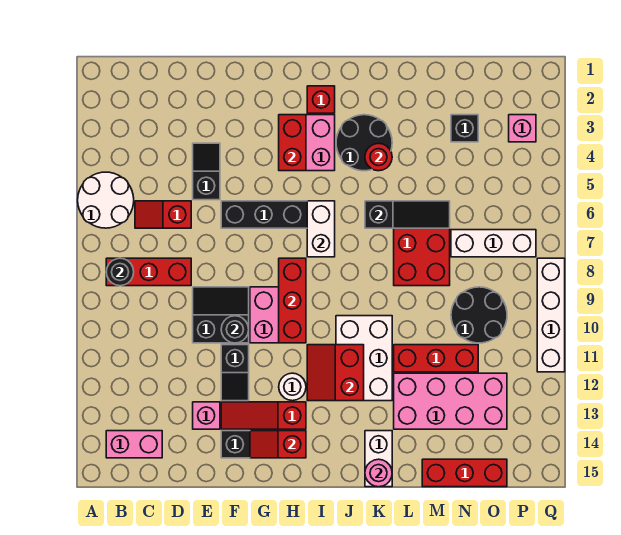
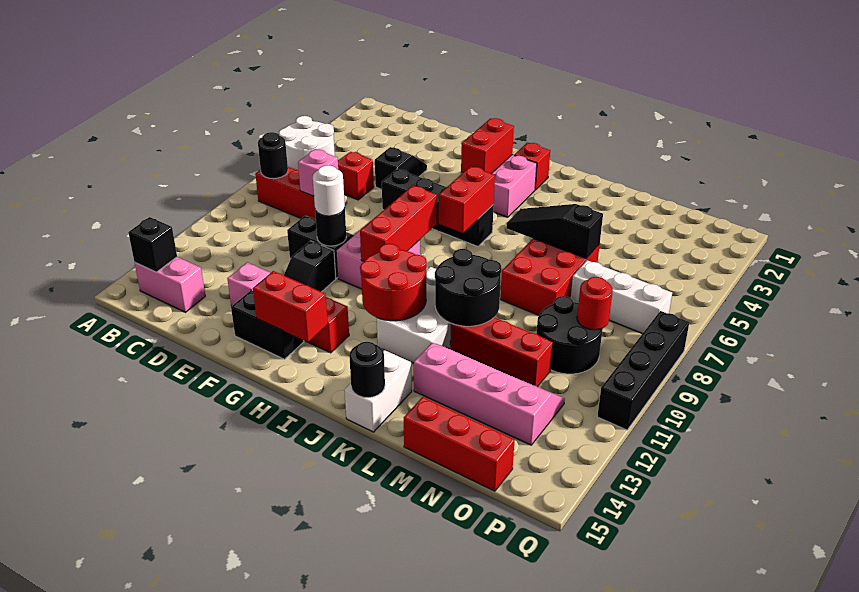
red slope G14:H14 level 2 top H -> red brick G14:H14 level 2
white round brick H12 level 1 -> white round brick F10 level 3
white brick I6:I7 level 2 -> red brick I6:I7 level 2
red slope I11:J12 level 2 top J -> red round brick I11:J12 level 2
black round brick J3:K4 level 1 -> black round brick K10:L11 level 2
red round brick K4 level 2 -> red round brick O9 level 2
black slope K6:M6 level 2 top K -> black slope K6:M6 level 2 top M
pink round brick K15 level 2 -> black round brick K15 level 2
pink brick L12:O13 level 1 -> pink slope L12:O13 level 1 top 13
black brick N3 level 1 -> black brick B14 level 2
pink brick P3 level 1 -> pink brick D8 level 2
white brick Q8:Q11 level 1 -> black brick Q8:Q11 level 1

